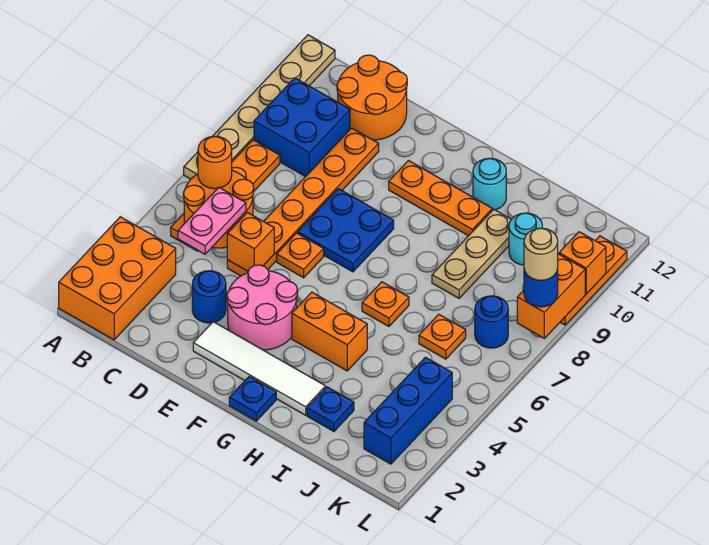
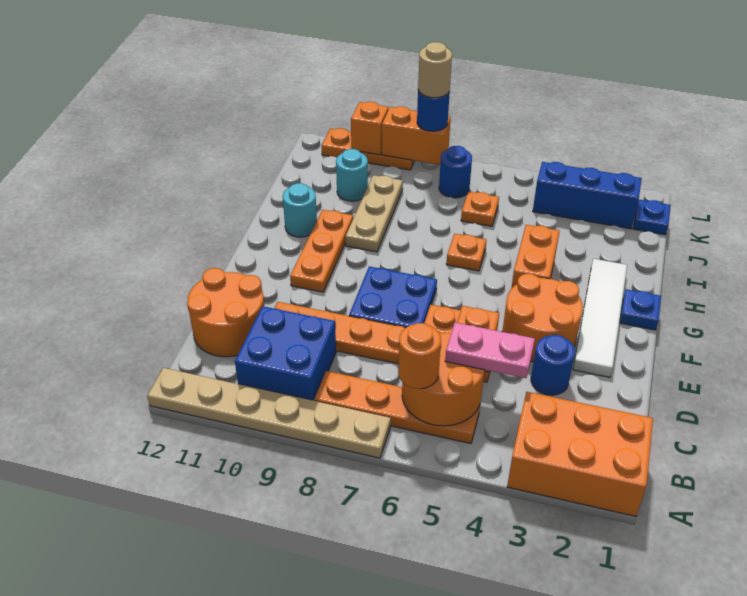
pink round brick E3:F4 level 1 -> orange round brick E3:F4 level 1
blue plate I2 level 1 -> blue plate K1 level 1
tan plate I8:I10 level 1 -> tan plate H9:J9 level 1

